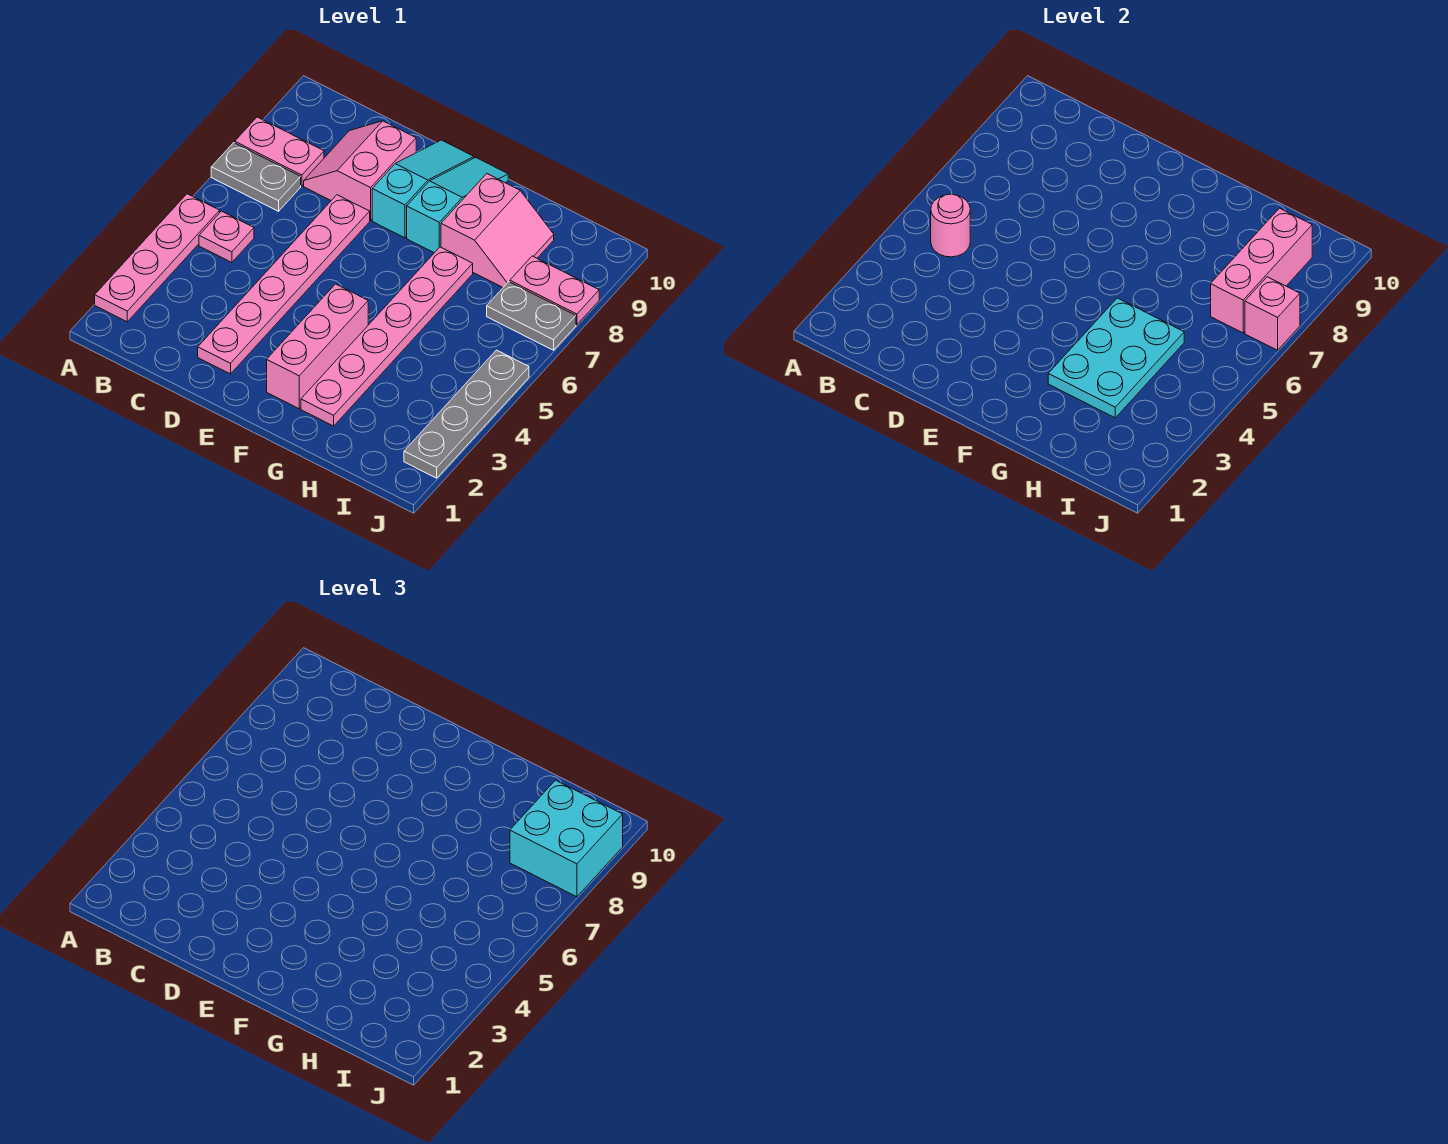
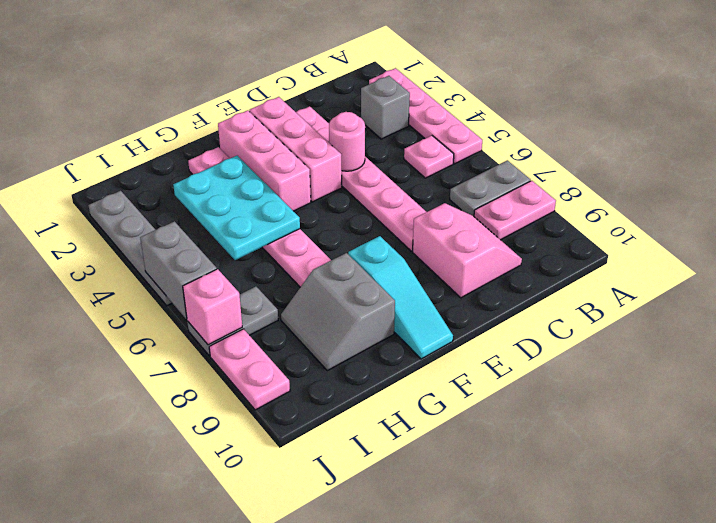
none -> grey brick B3 level 1
pink round brick B5 level 2 -> pink round brick D4 level 2
cyan slope E8:E10 level 1 top 8 -> none
pink slope G8:H9 level 1 top G -> grey slope G8:H9 level 1 top G
pink brick I7:I9 level 2 -> pink brick E2:E4 level 1
pink plate I8:J8 level 1 -> pink plate J8:J9 level 1
cyan brick I8:J9 level 3 -> none
none -> grey brick J5:J6 level 2

